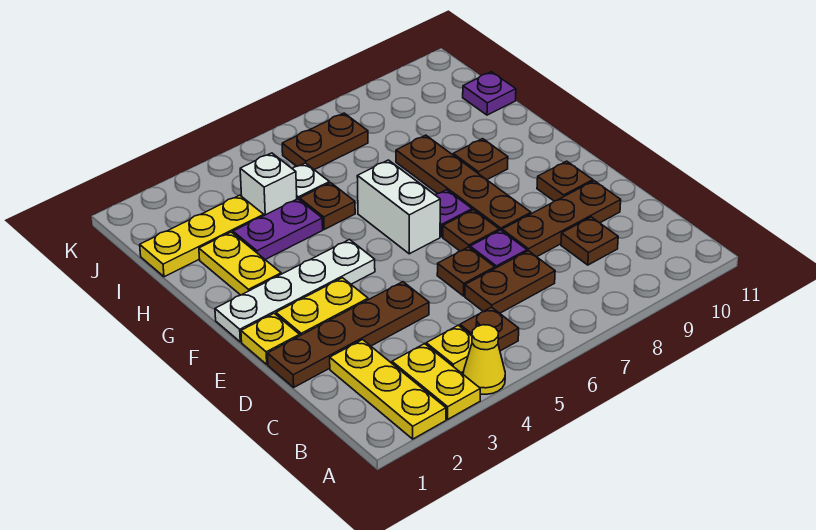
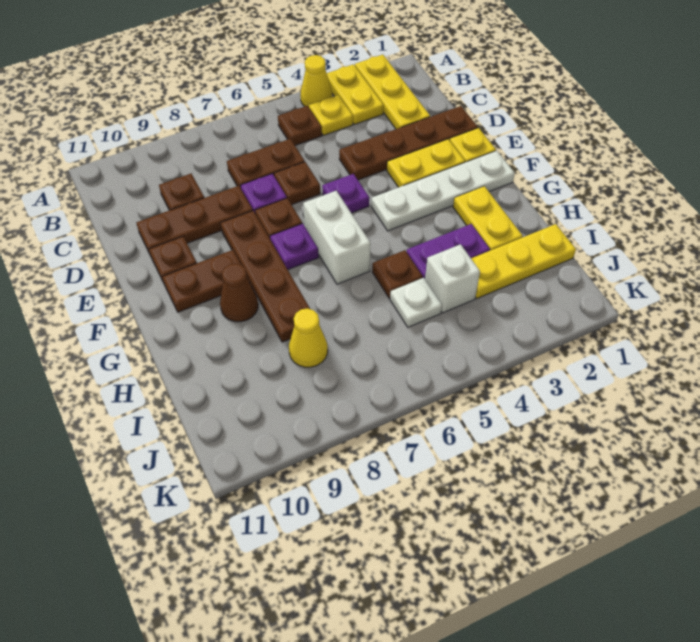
brown plate G9 level 1 -> brown cone G9 level 1
none -> yellow cone I8 level 1
purple plate I11 level 1 -> purple plate E5 level 1
brown plate J6:J7 level 1 -> brown plate F9:F10 level 1

